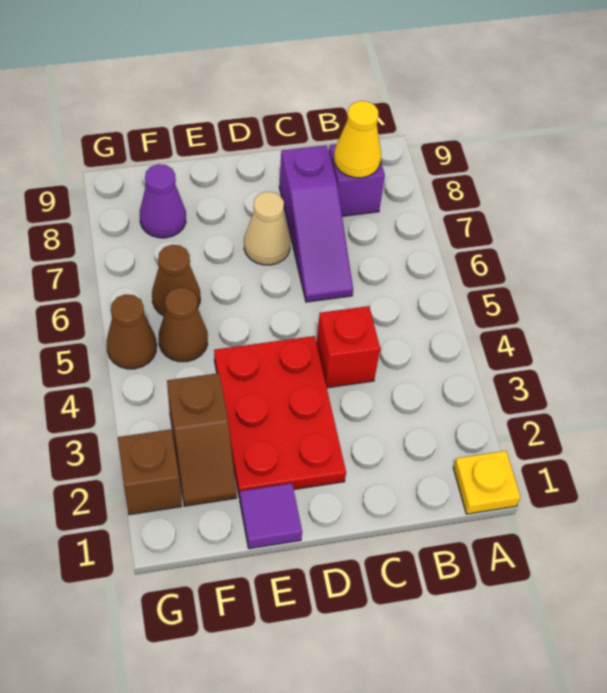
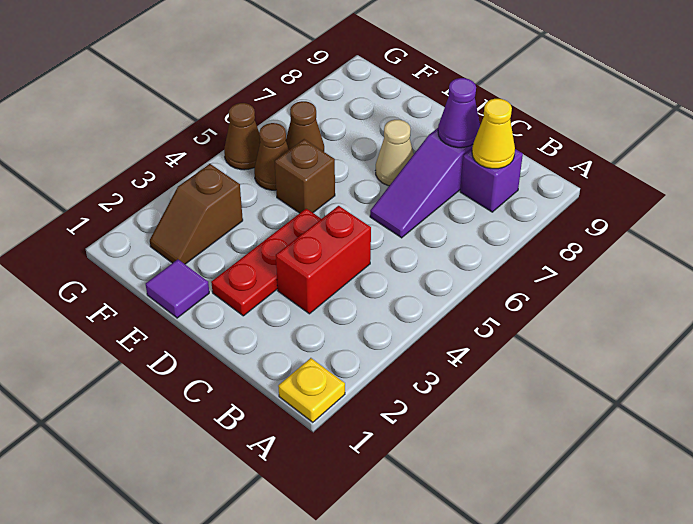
red brick C4 level 1 -> red brick C3:C4 level 1
red plate D2:E4 level 1 -> red plate D2:D4 level 1
purple cone F8 level 1 -> purple cone C8 level 2
brown brick G2 level 1 -> brown brick E5 level 1

